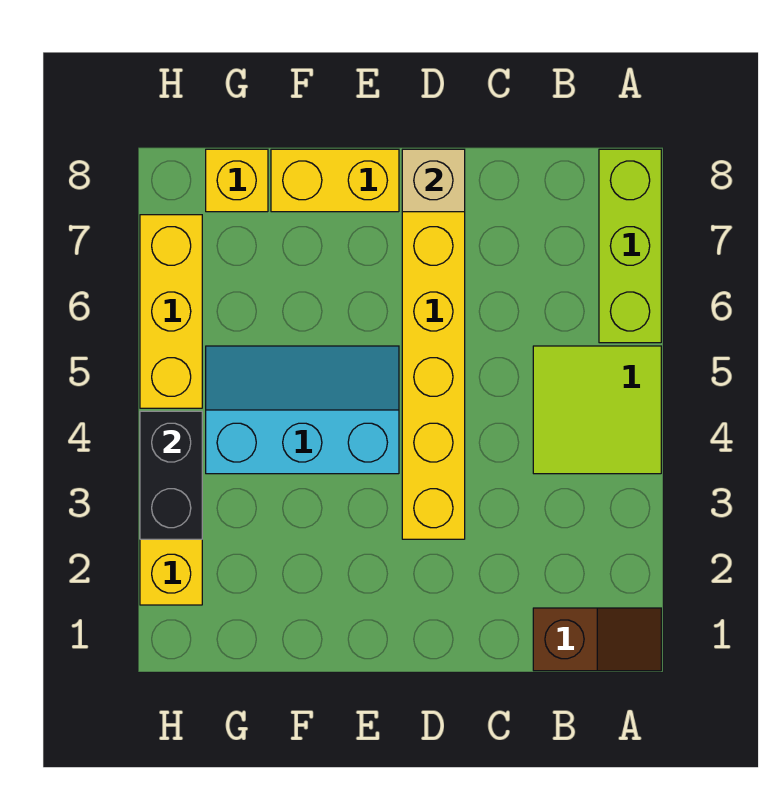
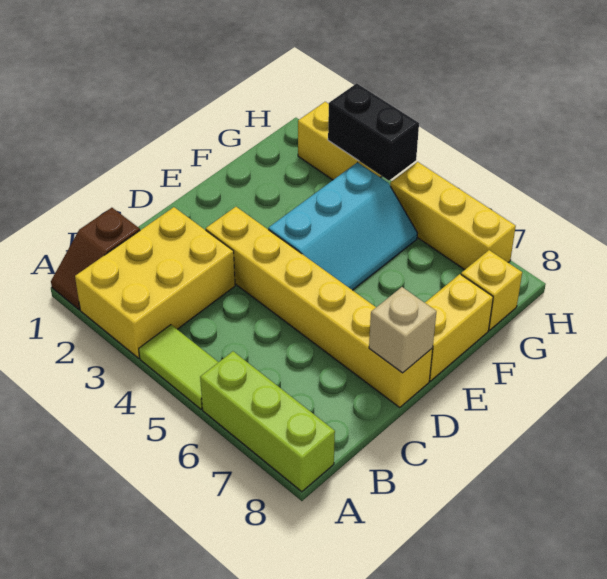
none -> yellow brick A2:C3 level 1
lime tile A4:B5 level 1 -> lime tile A4:A5 level 1

